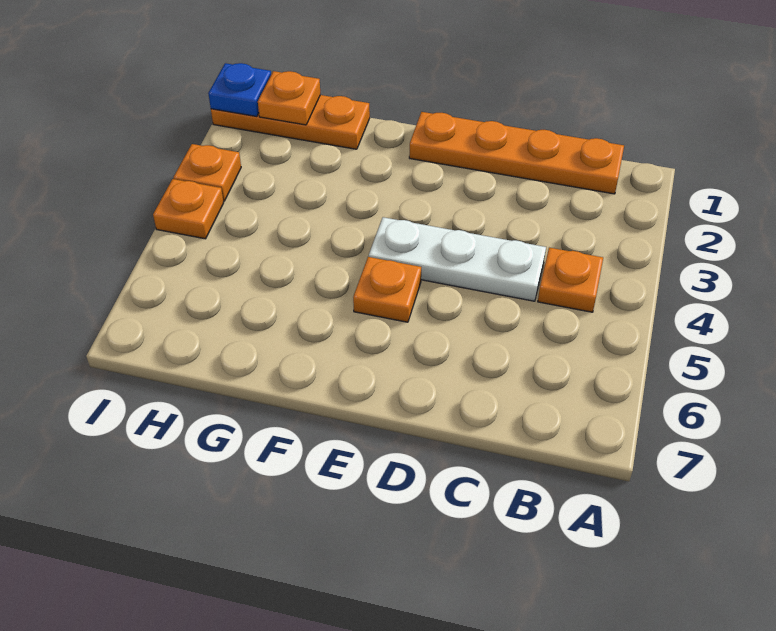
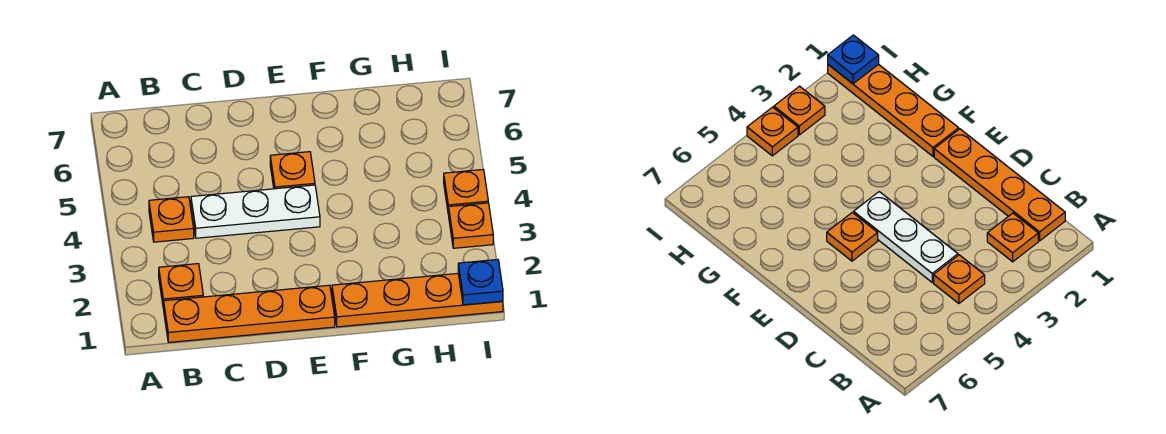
orange plate G1:I1 level 1 -> orange plate F1:I1 level 1
orange plate H1 level 2 -> orange plate B2 level 1

